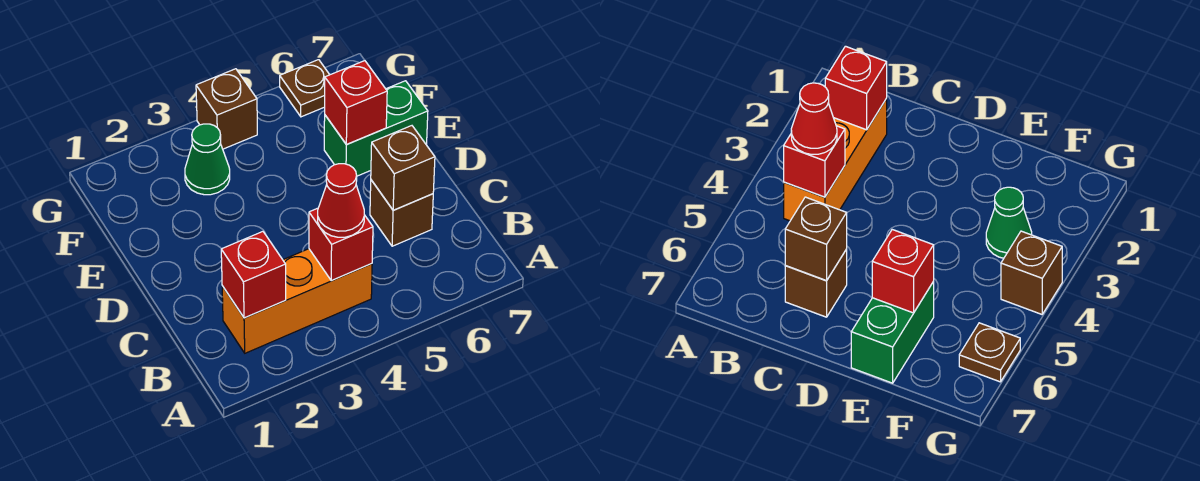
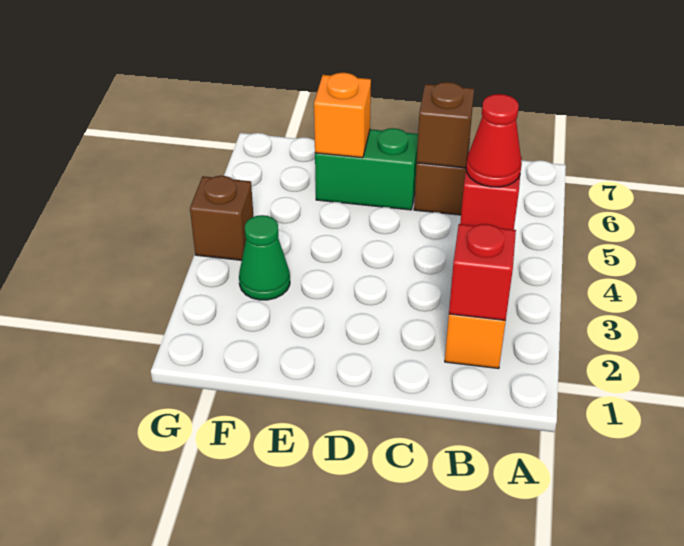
green brick E6:E7 level 1 -> green brick D6:E6 level 1
red brick E6 level 2 -> orange brick E6 level 2
brown plate G6 level 1 -> none

